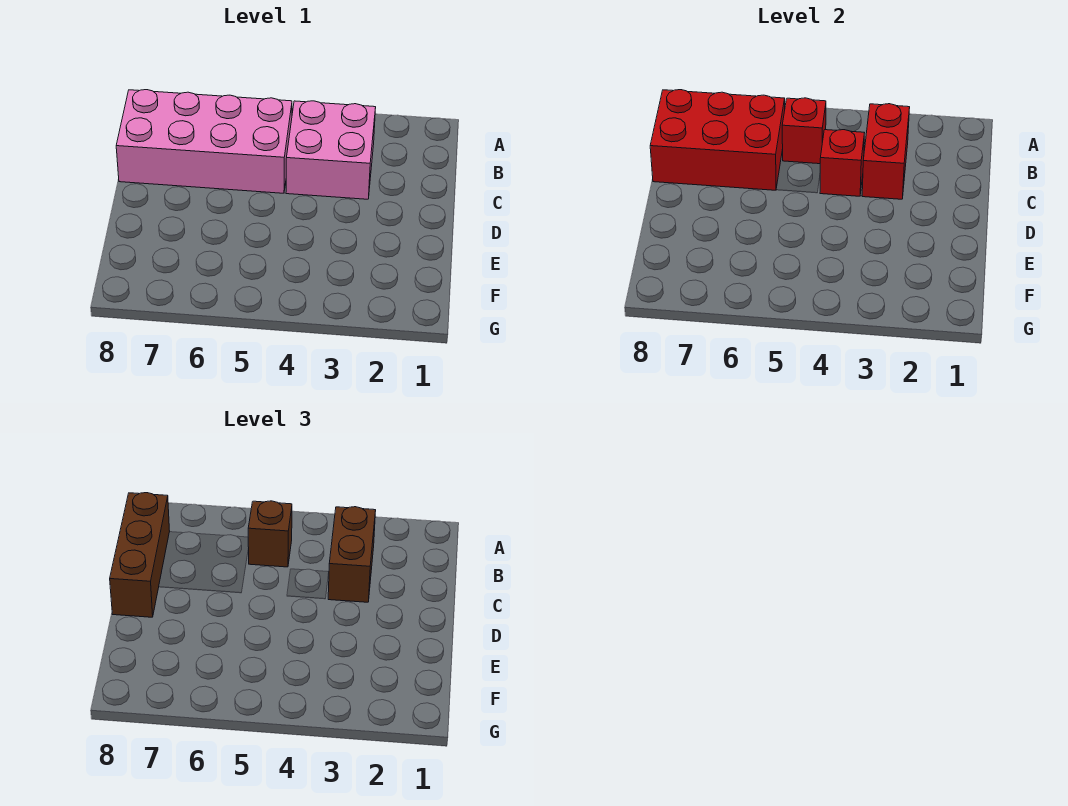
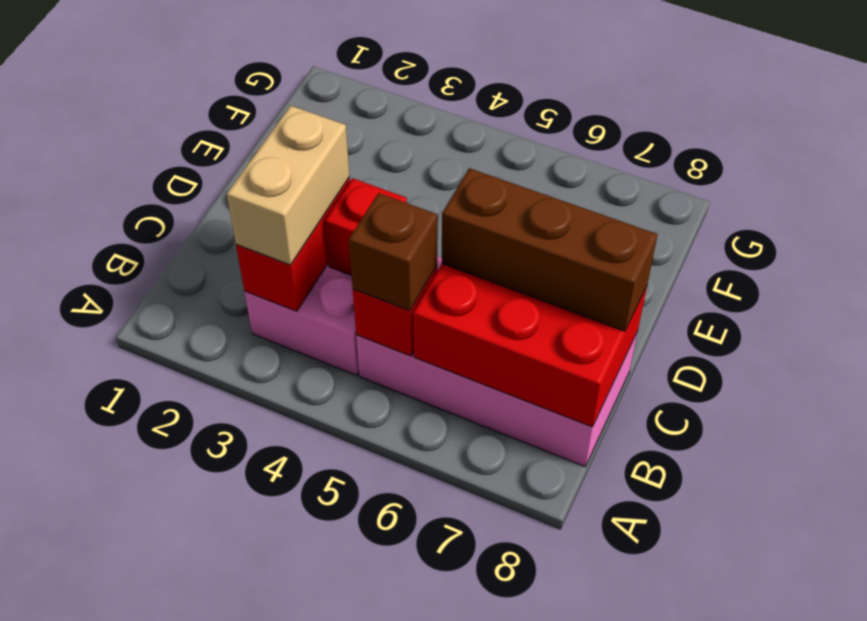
brown brick B3:C3 level 3 -> tan brick B3:C3 level 3
brown brick B8:D8 level 3 -> brown brick C6:C8 level 3

